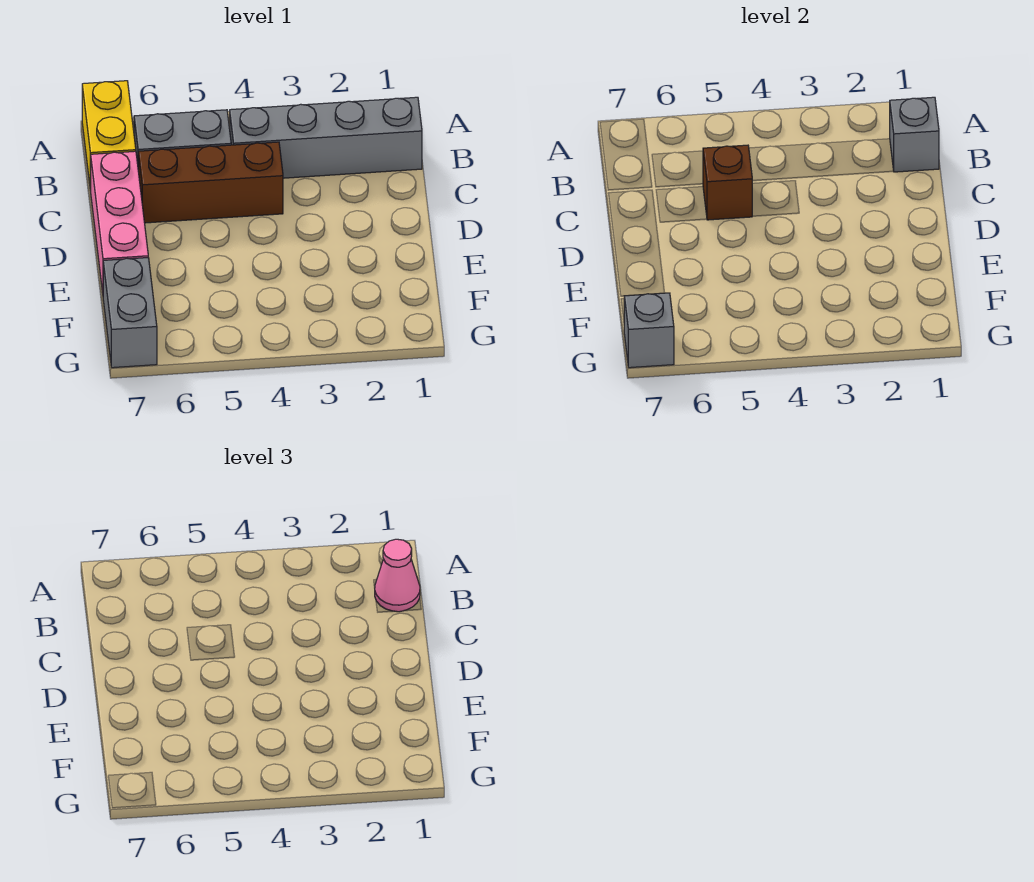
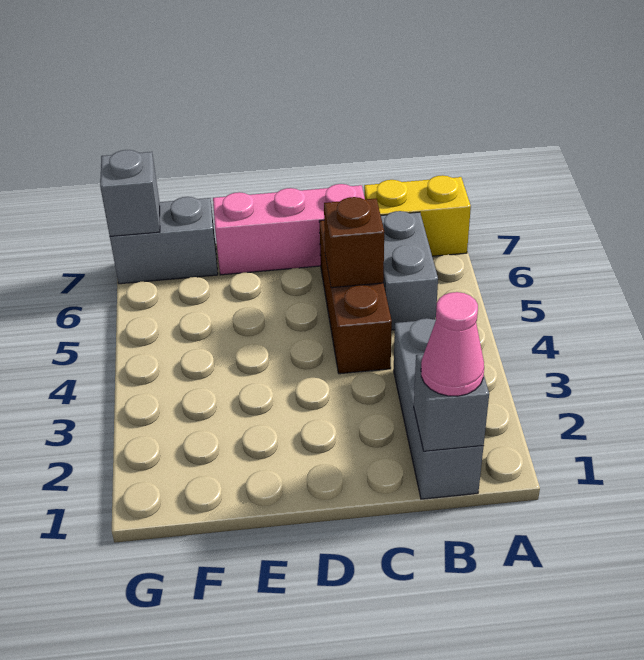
grey brick B1:B4 level 1 -> grey brick B1:B3 level 1

